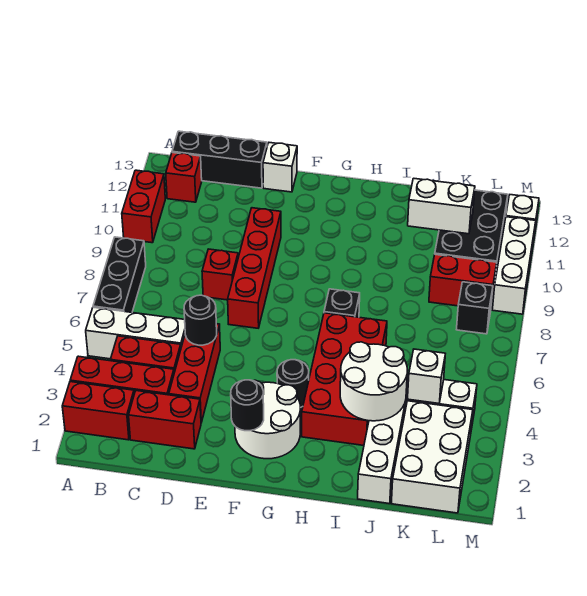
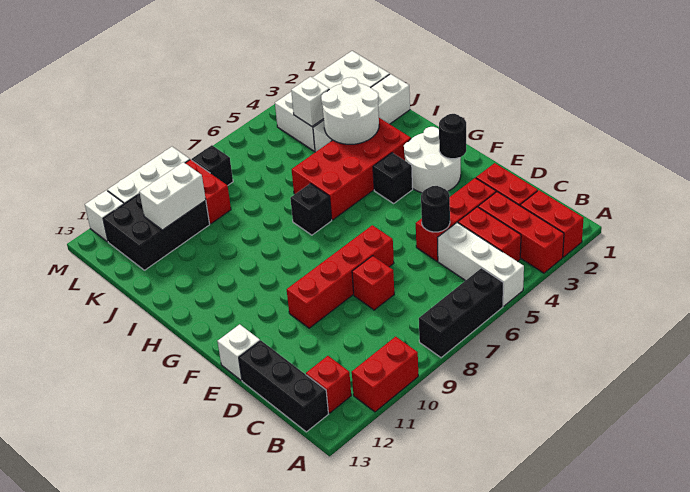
black round brick G4 level 1 -> black brick G4 level 1
white brick J11:K11 level 2 -> white brick K10:K11 level 2

